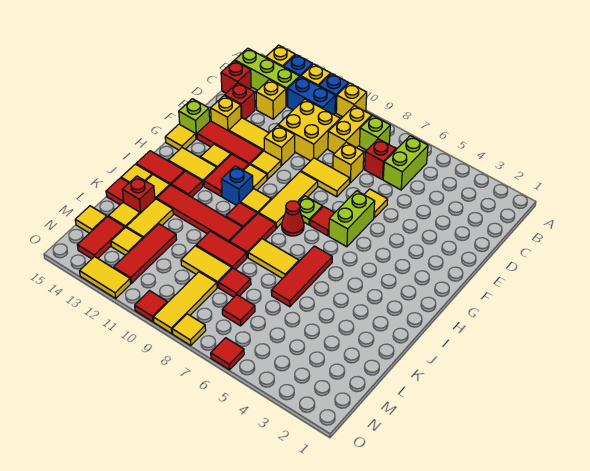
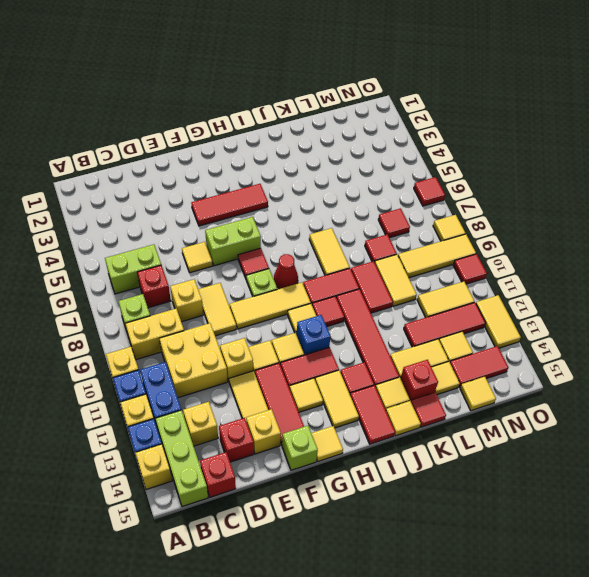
red tile I6:K6 level 1 -> red tile F4:H4 level 1
none -> yellow tile M11:N11 level 1

